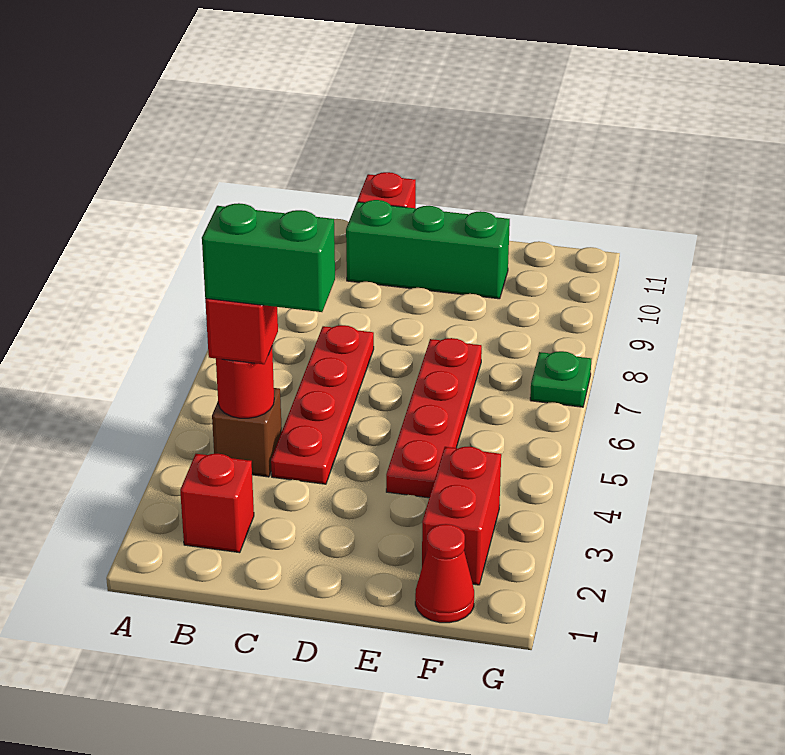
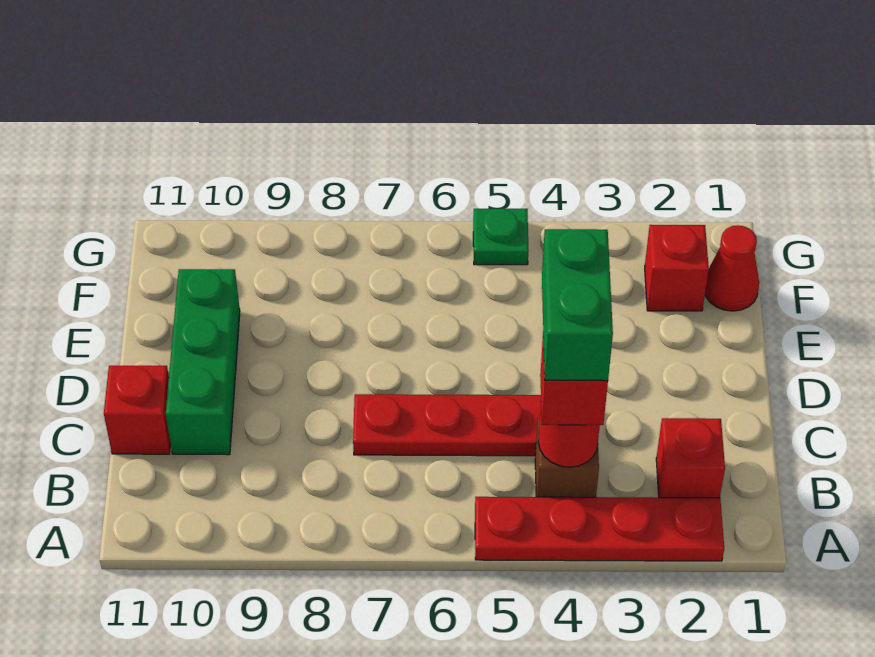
red plate E4:E7 level 1 -> red plate A2:A5 level 1
red brick F2:F3 level 1 -> red brick F2 level 1
green plate G7 level 1 -> green plate G5 level 1

